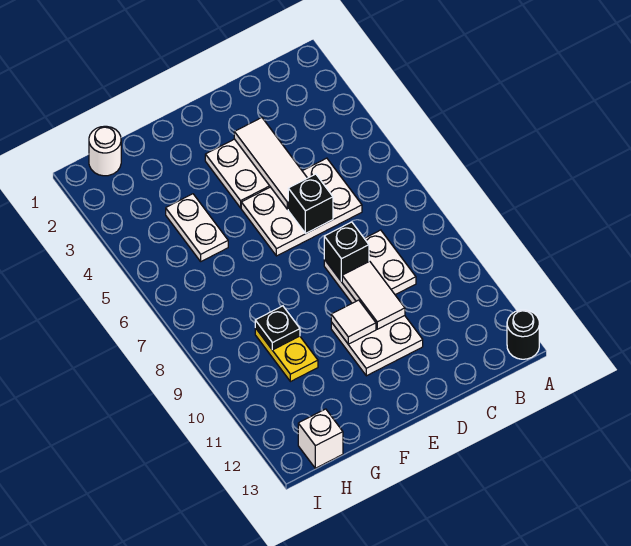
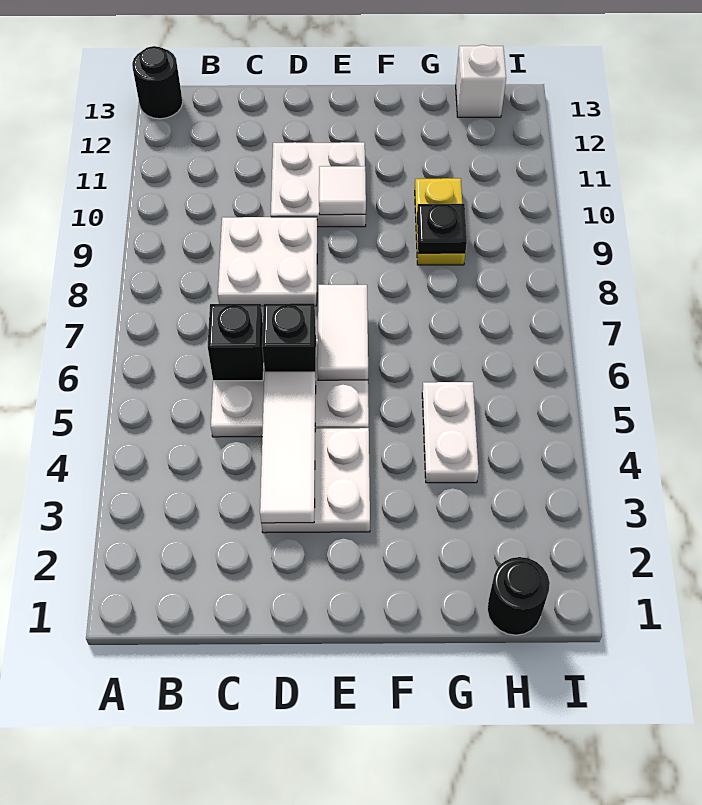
black brick D8 level 2 -> black brick C6 level 2
white tile D9:D10 level 2 -> white tile E6:E7 level 2
white round brick H1 level 1 -> black round brick H1 level 1

